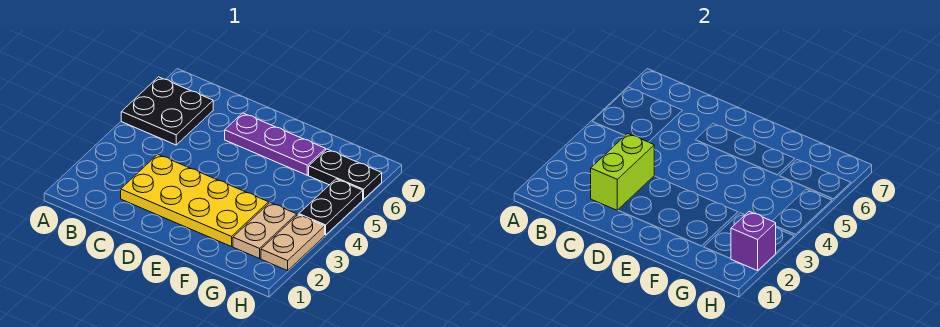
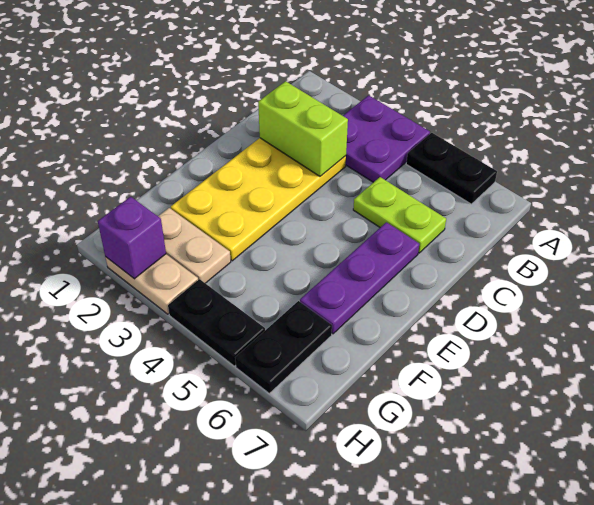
none -> purple plate A3:B4 level 1
black plate A5:B6 level 1 -> black plate A5:A6 level 1
none -> lime plate C5:C6 level 1

